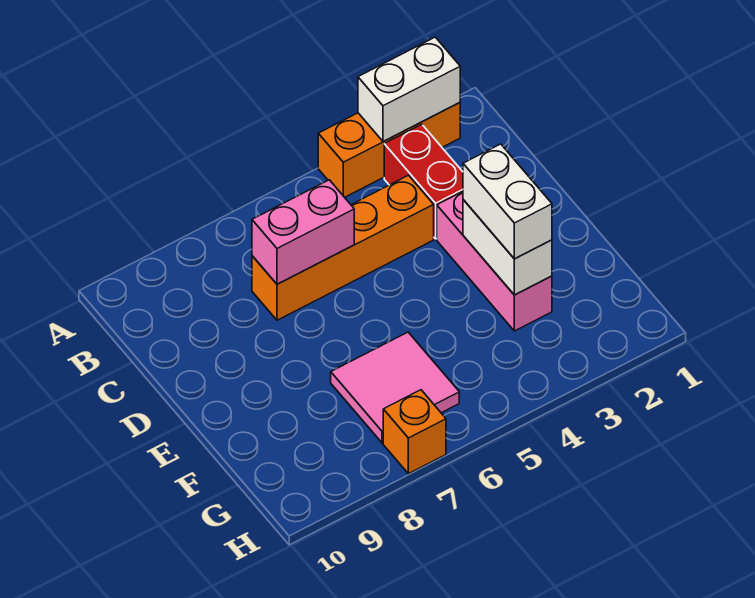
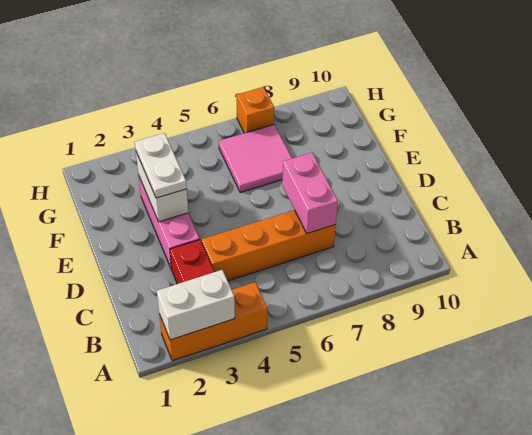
pink brick C6:C7 level 2 -> pink brick C7:D7 level 2
white brick E3:F3 level 3 -> white plate E3:F3 level 3

